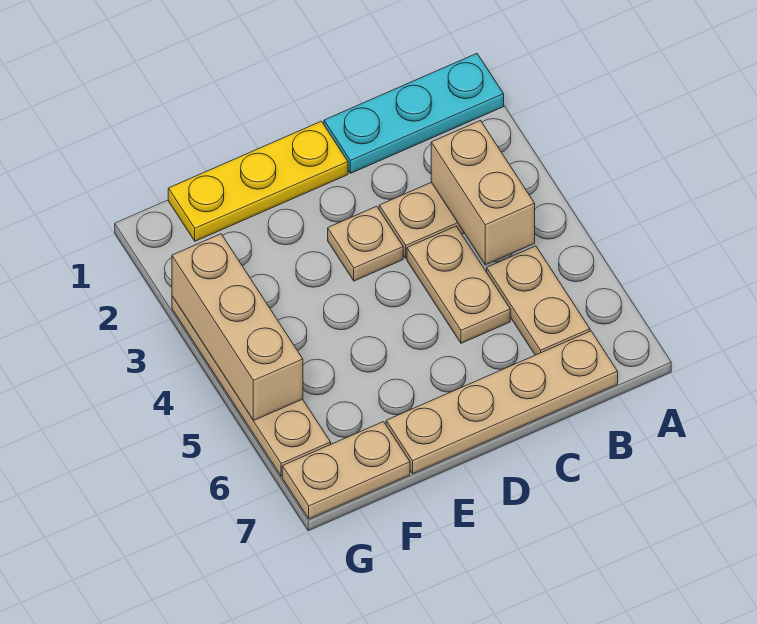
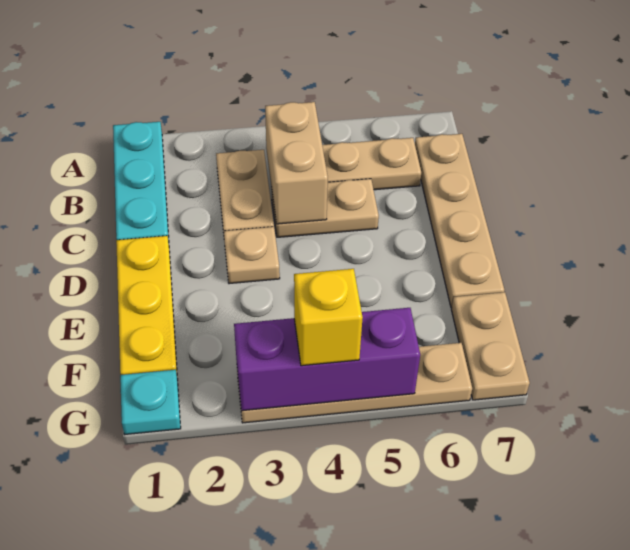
tan brick B3:B4 level 2 -> tan brick B4:C4 level 2
none -> cyan plate G1 level 1
tan brick G3:G5 level 2 -> purple brick G3:G5 level 2
none -> yellow brick G4 level 3

